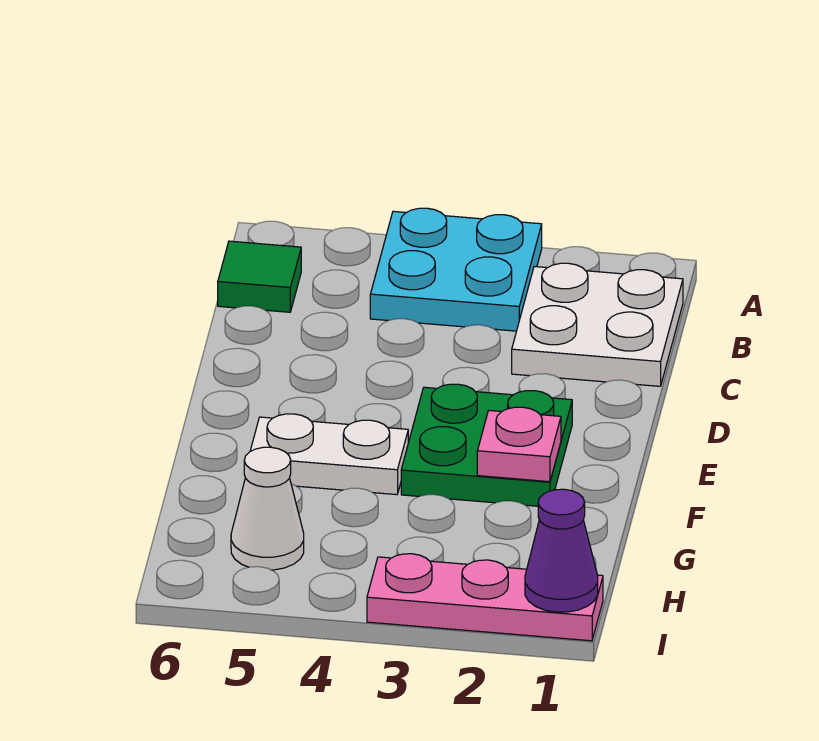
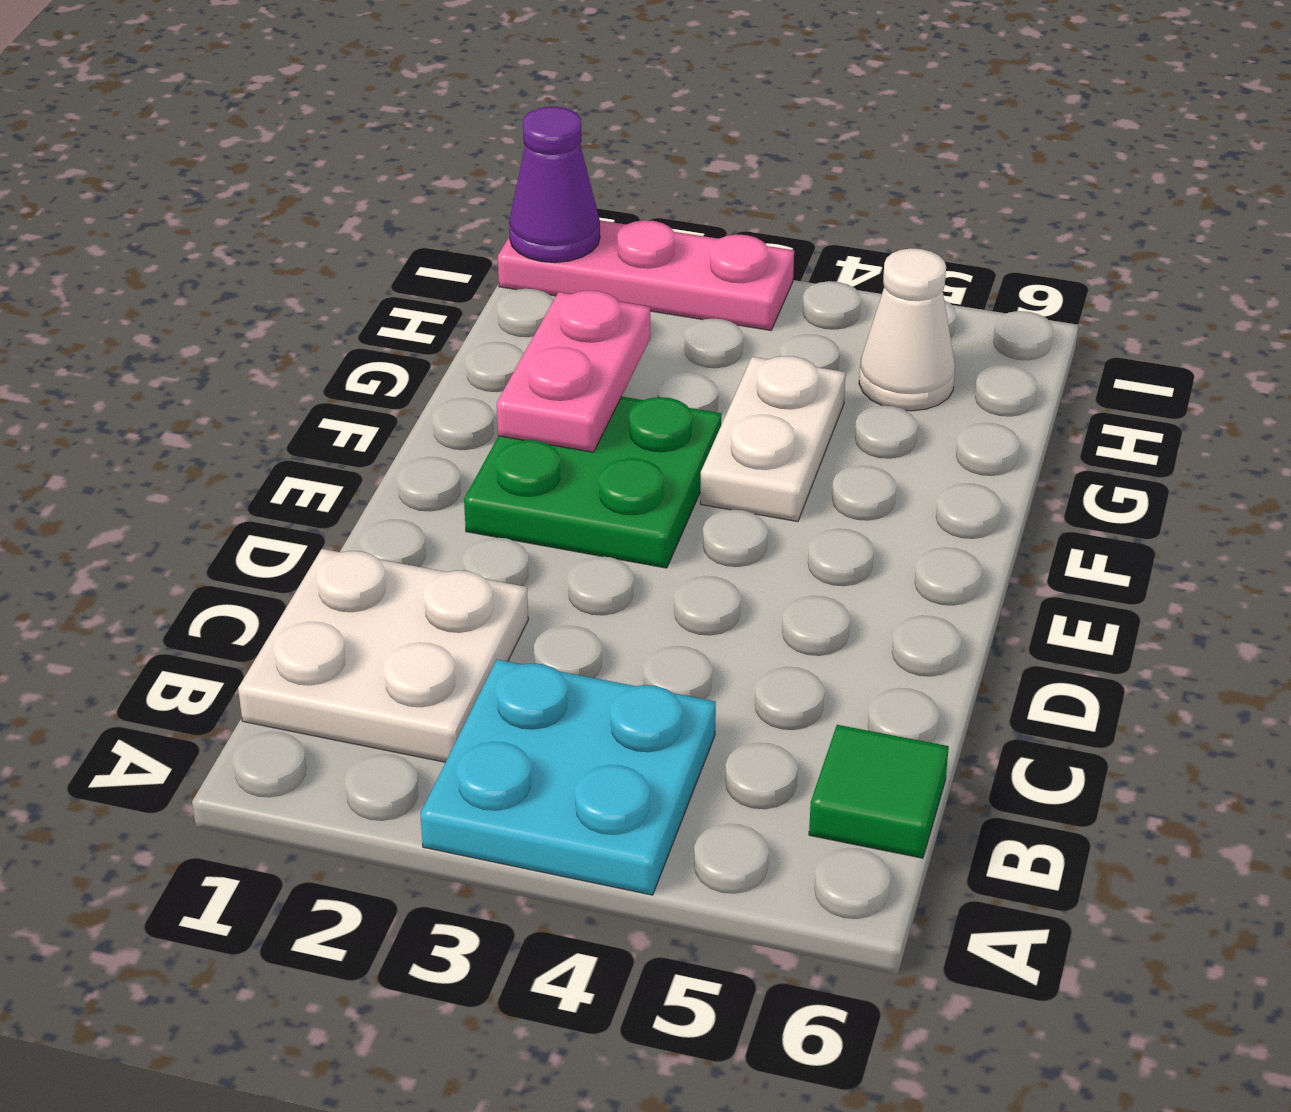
pink plate F2 level 2 -> pink plate F2:G2 level 2
white plate F4:F5 level 1 -> white plate F4:G4 level 1

